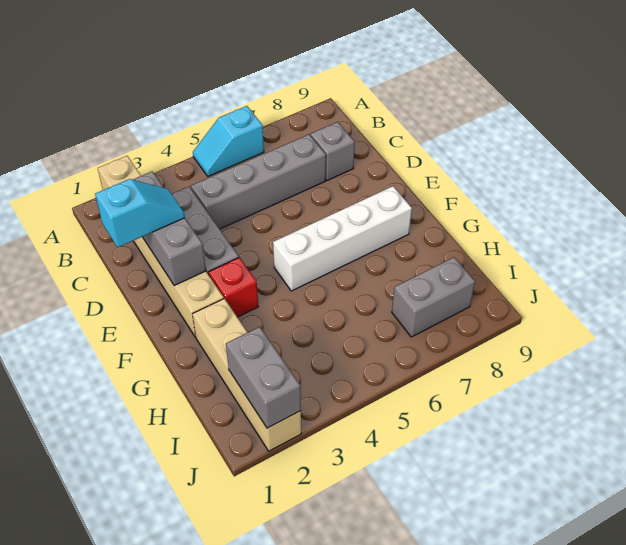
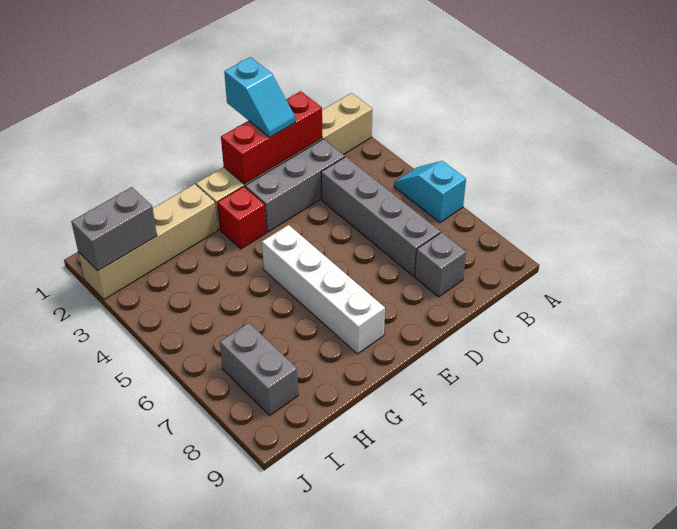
grey brick C2:E2 level 2 -> red brick C2:E2 level 2

